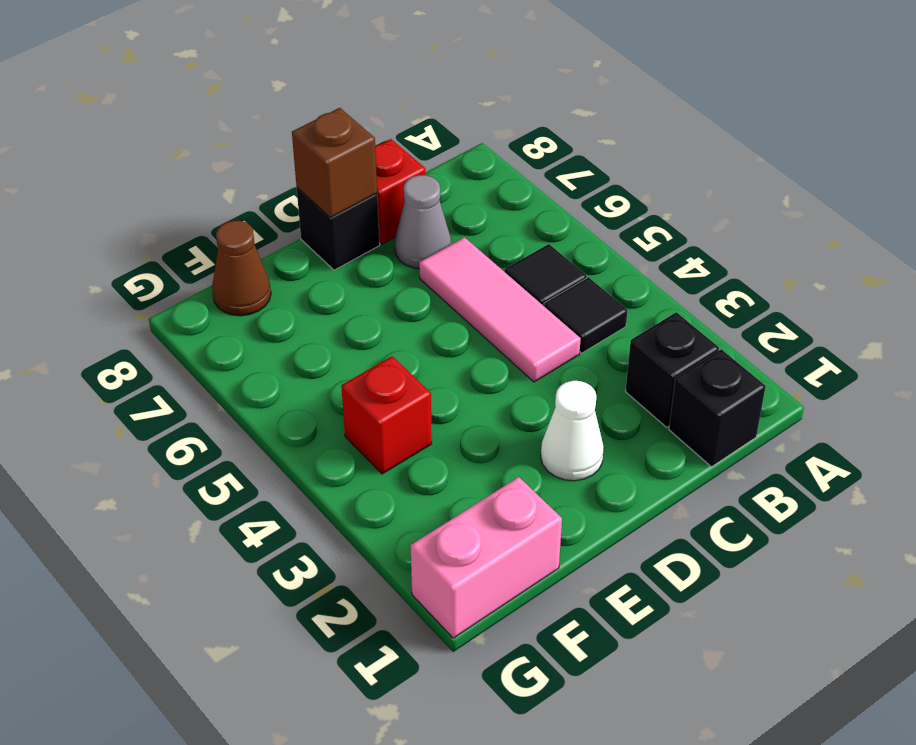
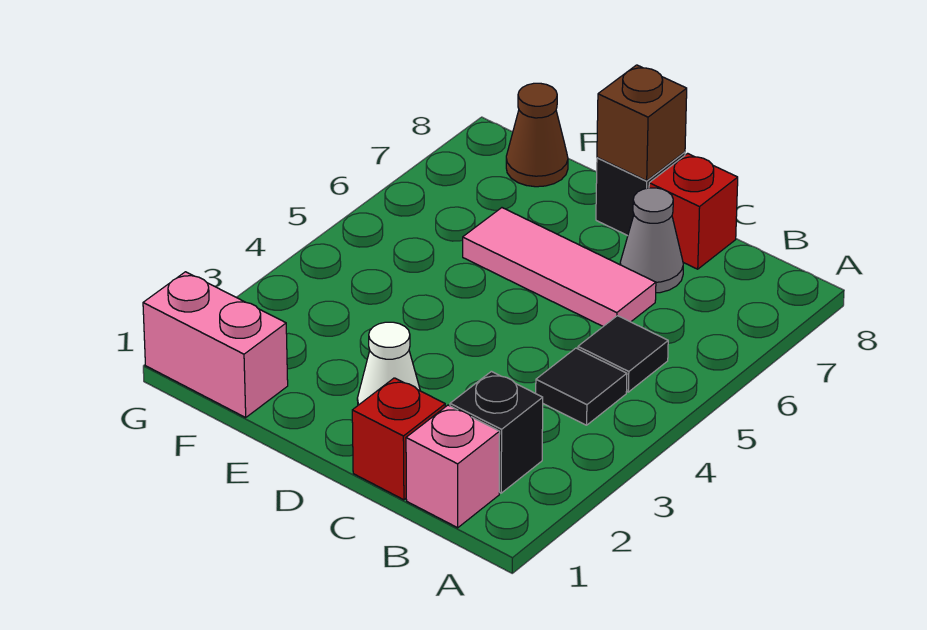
black brick B1 level 1 -> pink brick B1 level 1
pink tile C4:C6 level 1 -> pink tile C6:E6 level 1
red brick F4 level 1 -> red brick C1 level 1

